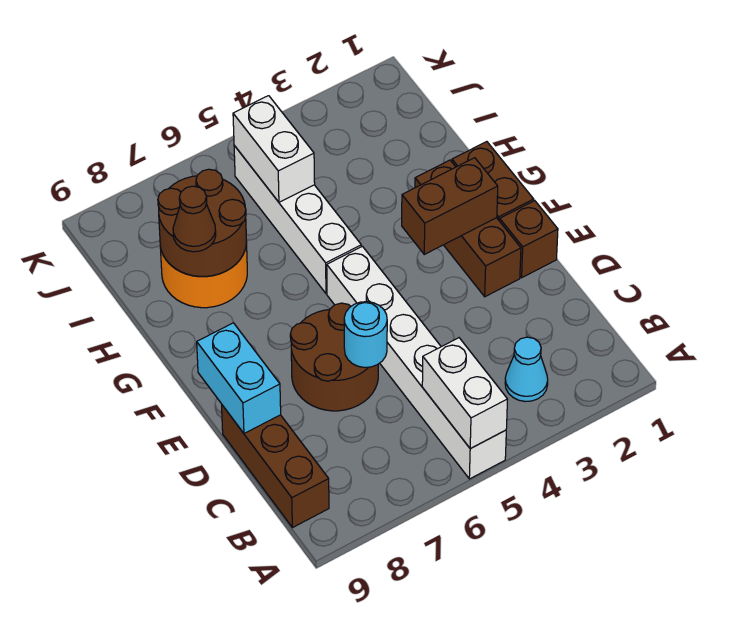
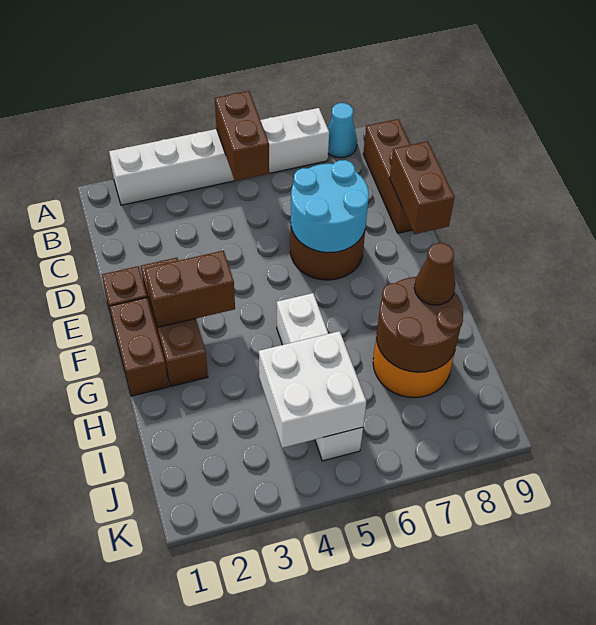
white brick A5:F5 level 1 -> white brick A2:A7 level 1
white brick A5:B5 level 2 -> brown brick A5:B5 level 2
cyan cone B3 level 1 -> cyan cone A8 level 1
cyan round brick D6 level 2 -> cyan round brick D6:E7 level 2
cyan brick D9:E9 level 2 -> brown brick D9:E9 level 2
white brick I5:J5 level 2 -> white brick I4:J5 level 2

